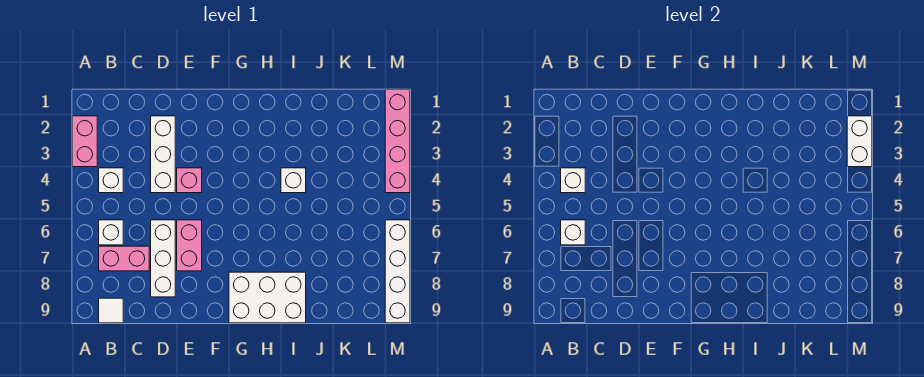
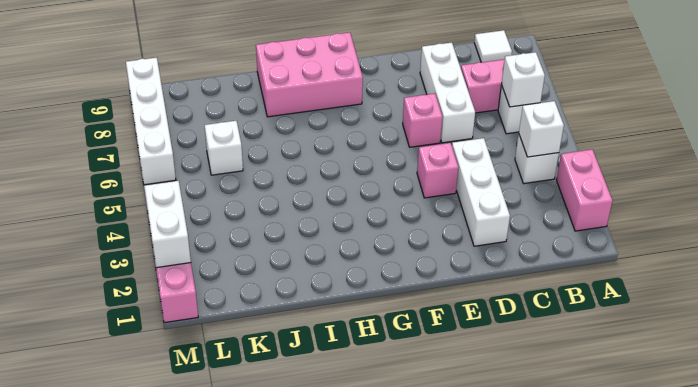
pink brick E6:E7 level 1 -> pink brick E6 level 1
white brick G8:I9 level 1 -> pink brick G8:I9 level 1
white brick I4 level 1 -> white brick K6 level 1

